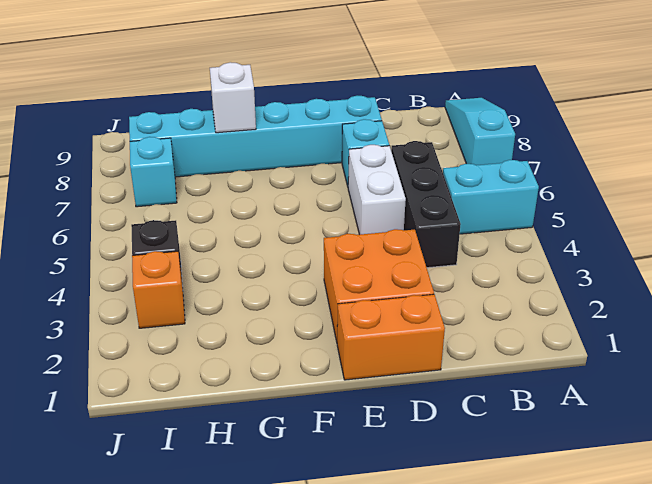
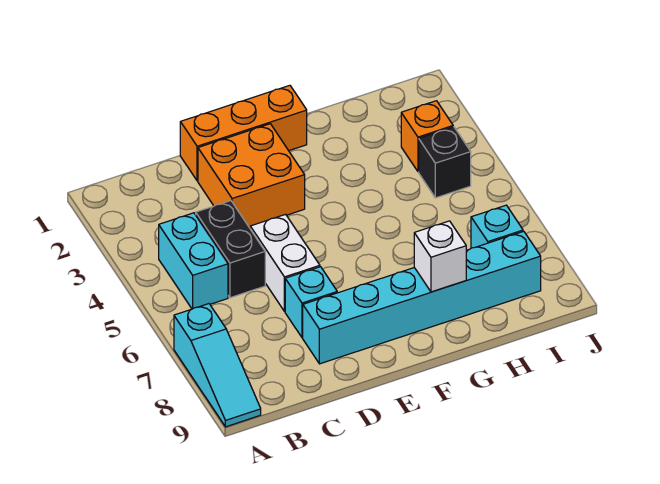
cyan brick A5:B5 level 1 -> cyan brick B4:B5 level 1
black brick C4:C6 level 1 -> black brick C4:C5 level 1
orange brick D1:E1 level 1 -> orange brick D1:F1 level 1

